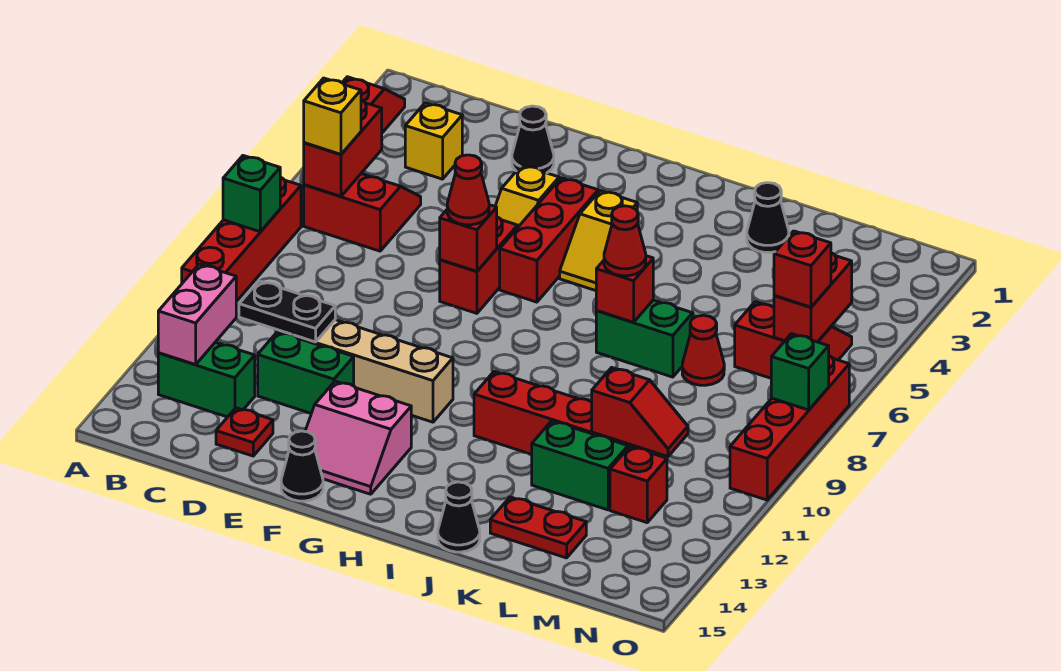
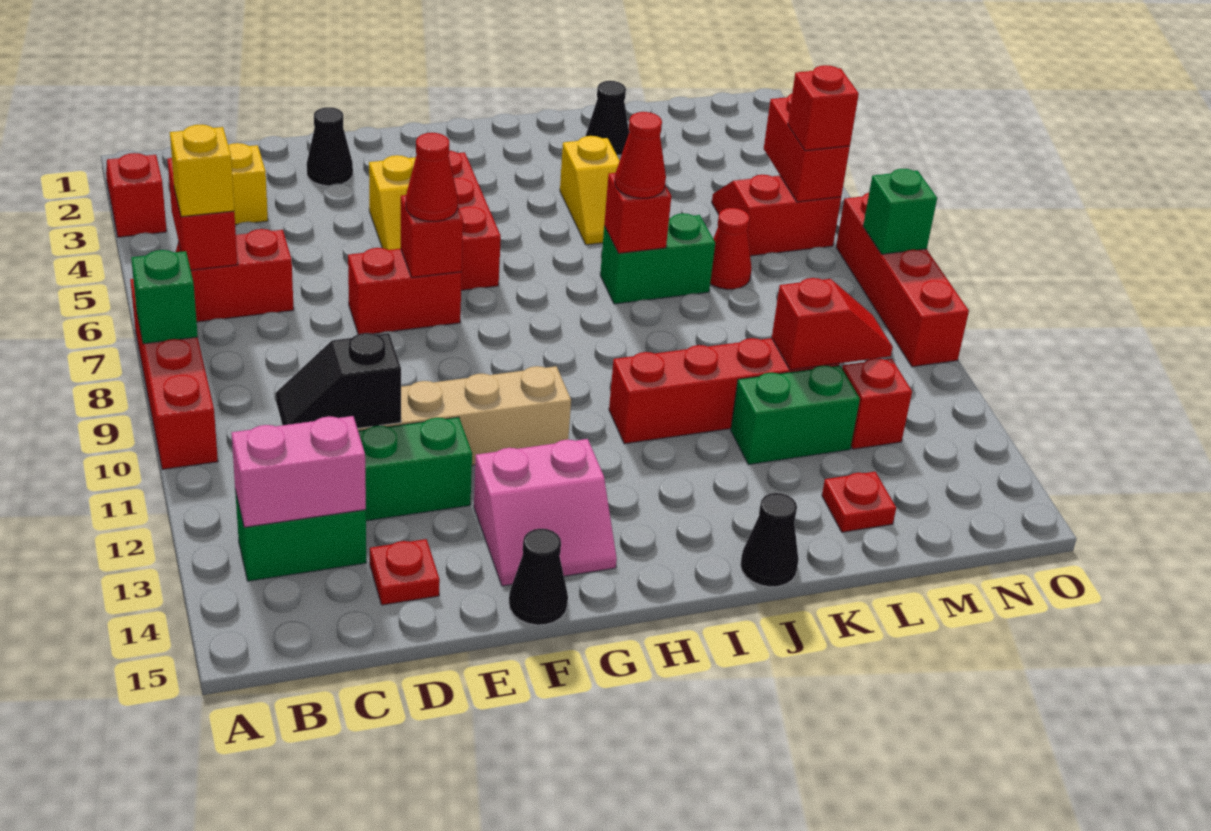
pink brick B12:B13 level 2 -> pink brick B13:C13 level 2
black plate C11:D11 level 2 -> black slope C11:D11 level 2 top D
red brick F6:F7 level 1 -> red brick E7:F7 level 1
yellow slope H4:H5 level 1 top 4 -> yellow slope J4:J5 level 1 top 4
red plate K14:L14 level 1 -> red plate L14 level 1

